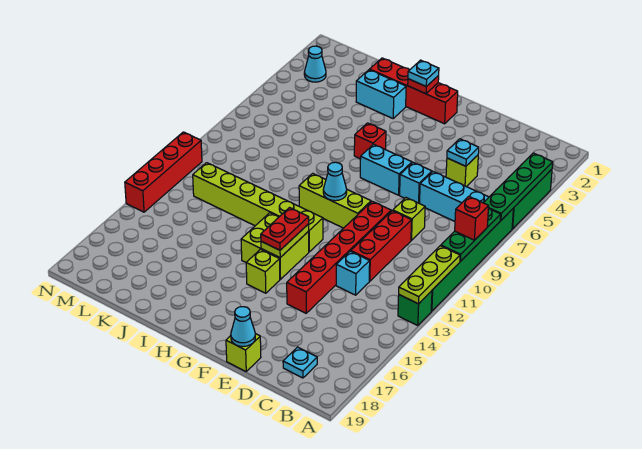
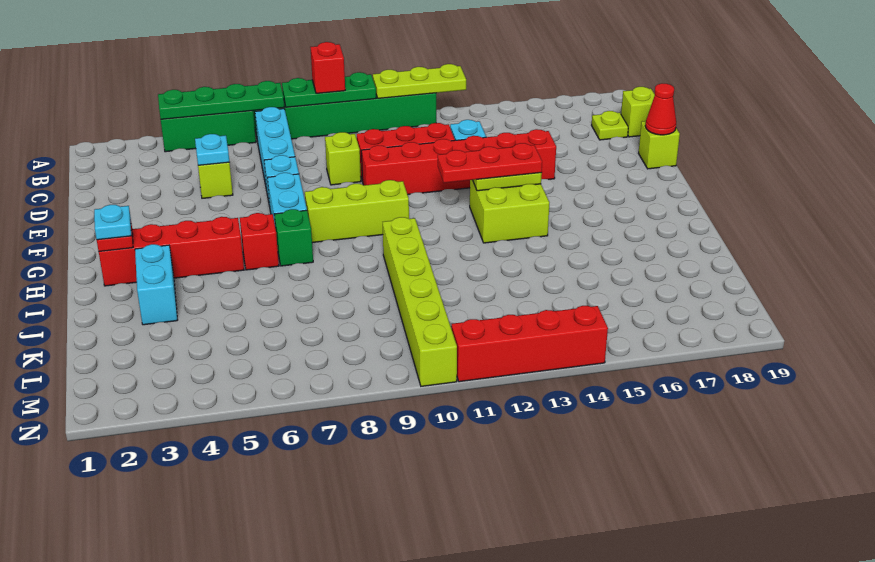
green brick A13 level 1 -> green brick H7 level 1
cyan plate C18 level 1 -> lime plate C18 level 1
cyan cone E19 level 2 -> red cone E19 level 2
lime brick F10:H10 level 1 -> lime brick G8:G10 level 1
red brick G2:J2 level 1 -> red brick H2:H5 level 1
cyan cone G10 level 2 -> none
lime brick G12:L12 level 1 -> lime brick I10:N10 level 1
red plate G13:G14 level 3 -> red plate G12:G14 level 3
lime brick G15 level 1 -> lime brick C19 level 1
cyan cone M3 level 1 -> none

